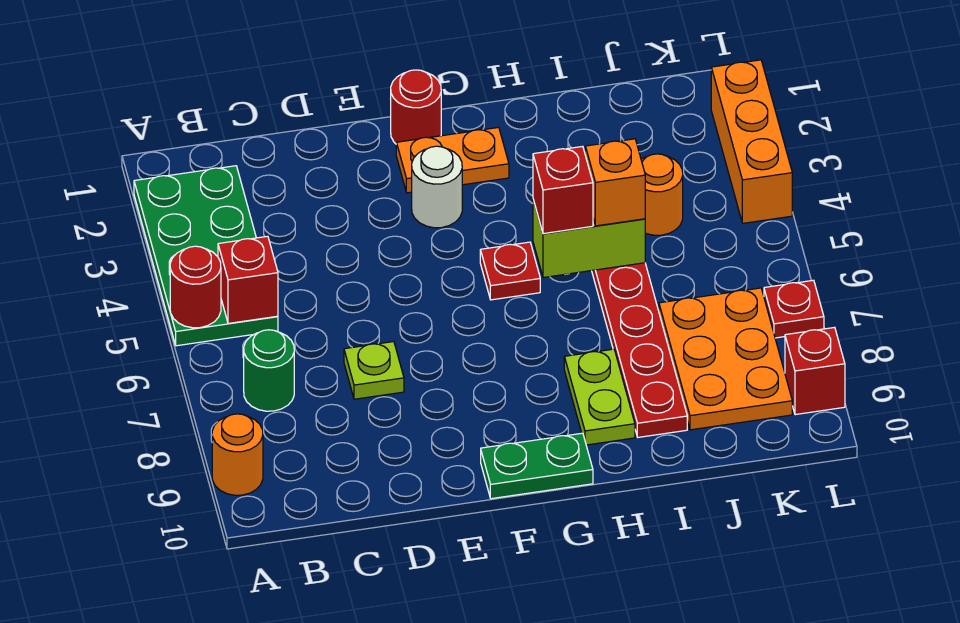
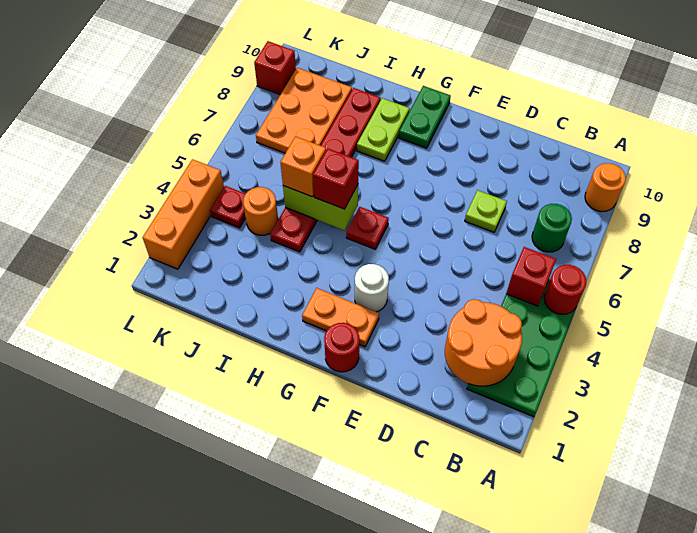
none -> orange round brick B2:C3 level 2
green plate F10:G10 level 1 -> green plate G9:G10 level 1
red plate L7 level 1 -> red plate K4 level 1

